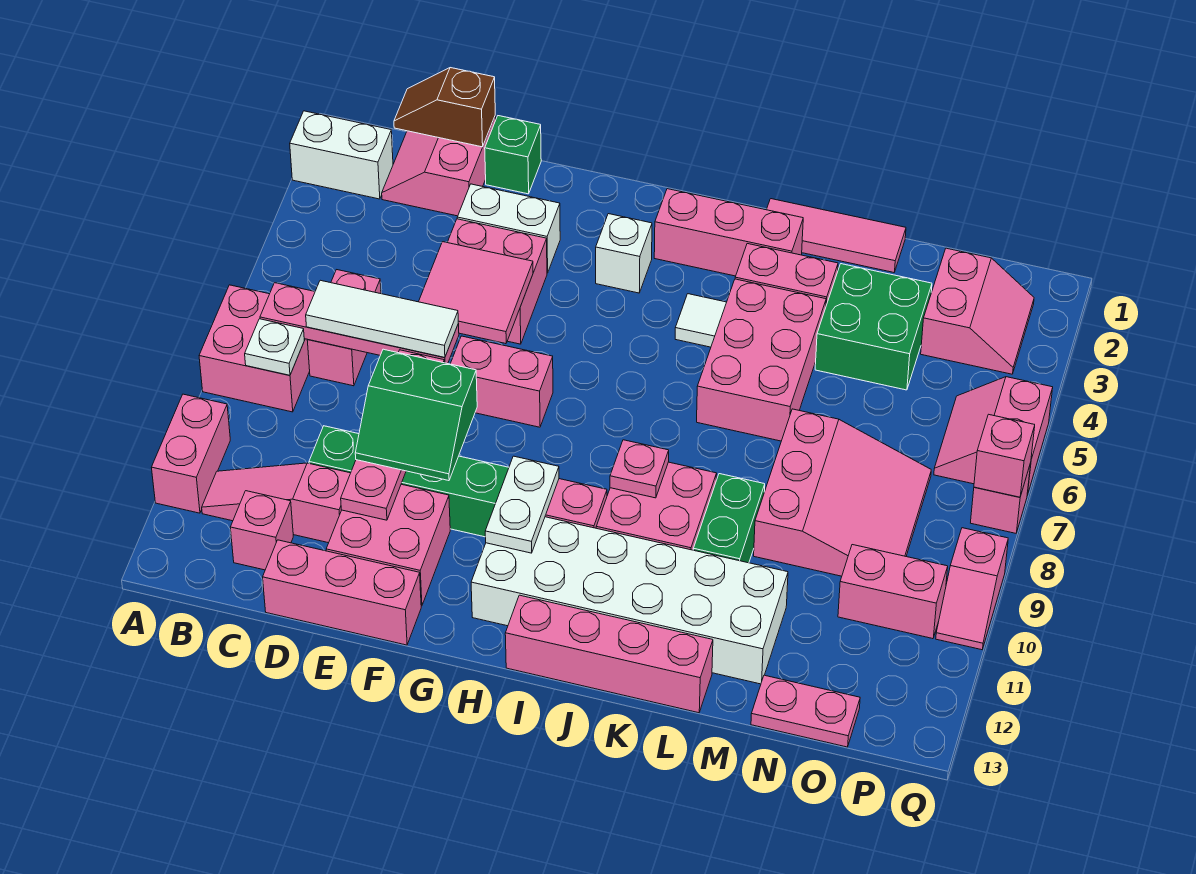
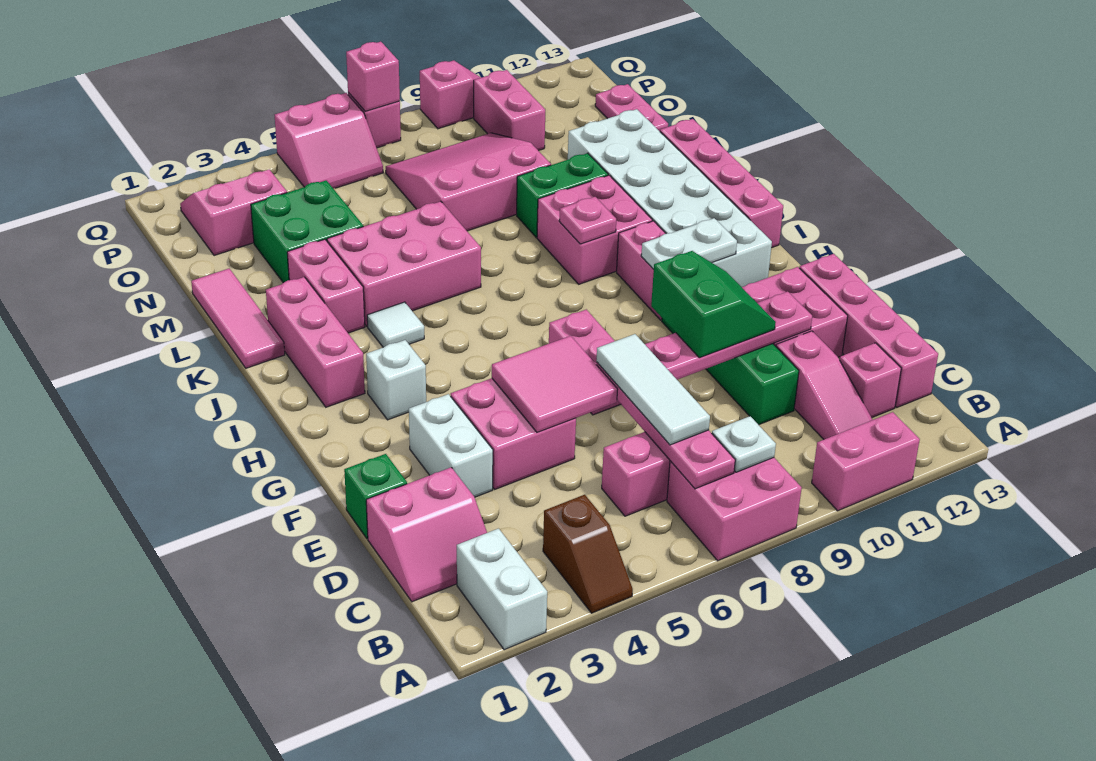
brown slope C1:D1 level 2 top D -> brown slope A4:B4 level 1 top B
pink brick D13:F13 level 1 -> pink brick C13:F13 level 1

